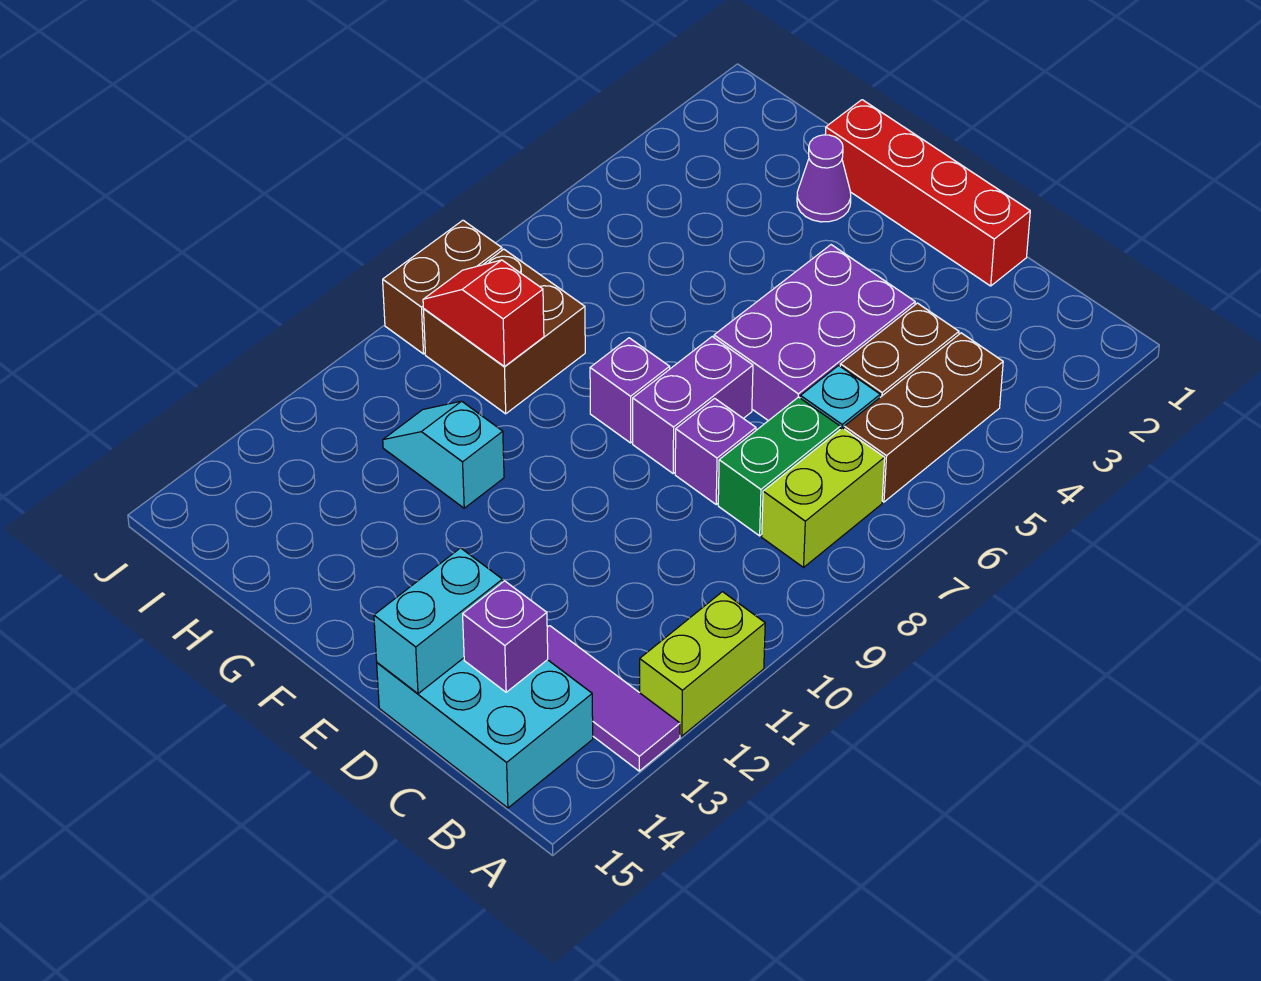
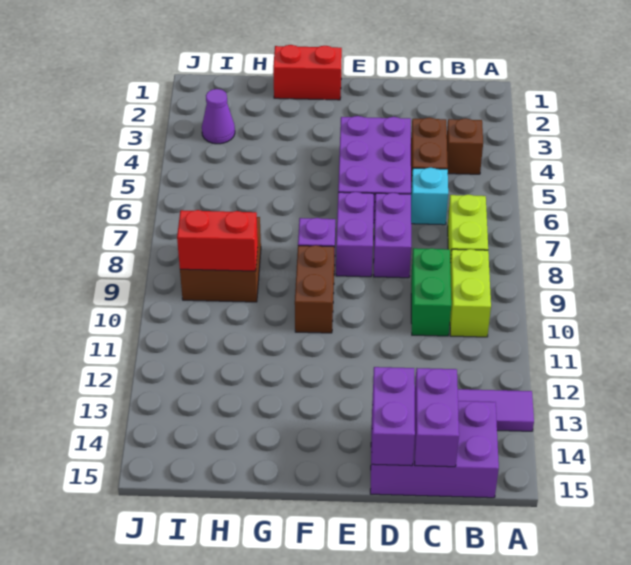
lime brick A11:A12 level 1 -> lime brick B9:B10 level 1
brown brick B4:B6 level 1 -> brown brick B4 level 1
cyan brick B14:D15 level 1 -> purple brick B14:D15 level 1
green brick C7:C8 level 1 -> green brick C9:C10 level 1
purple brick C14 level 2 -> purple brick C14:C15 level 2
red brick D1:G1 level 1 -> red brick F1:G1 level 1
purple brick D8 level 1 -> purple brick D7:D8 level 1
cyan brick D14:D15 level 2 -> purple brick D14:D15 level 2
purple cone G2 level 1 -> purple cone I3 level 1
cyan slope G11:H11 level 1 top G -> none
red slope H9:I9 level 2 top H -> red brick H9:I9 level 2
brown brick J8:J9 level 1 -> brown brick F9:F10 level 1

